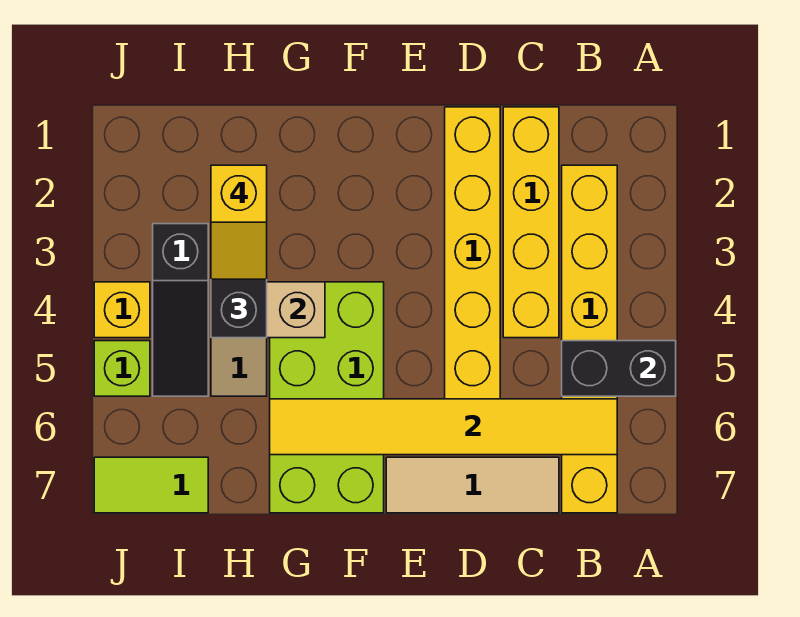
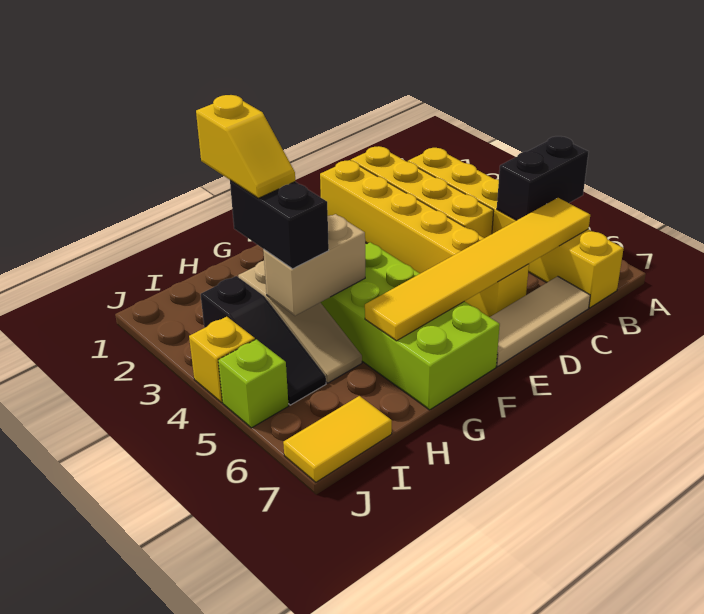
lime tile I7:J7 level 1 -> yellow tile I7:J7 level 1

